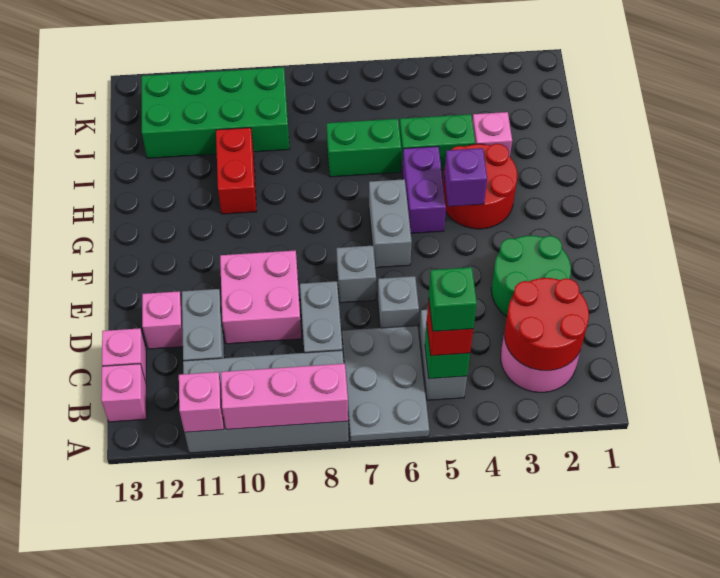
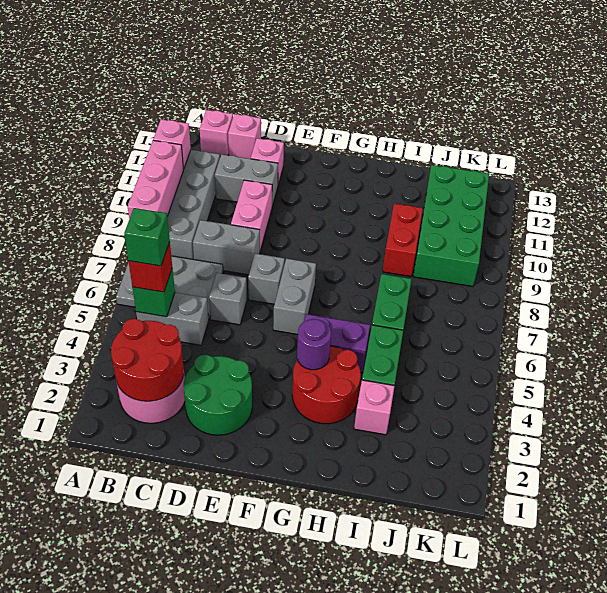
pink brick D9:E10 level 1 -> pink brick D9:D10 level 1
grey brick F6:G6 level 1 -> grey brick F6:F7 level 1
purple brick G4 level 2 -> purple round brick G4 level 2
red brick H10:I10 level 1 -> red brick I9:I10 level 1

